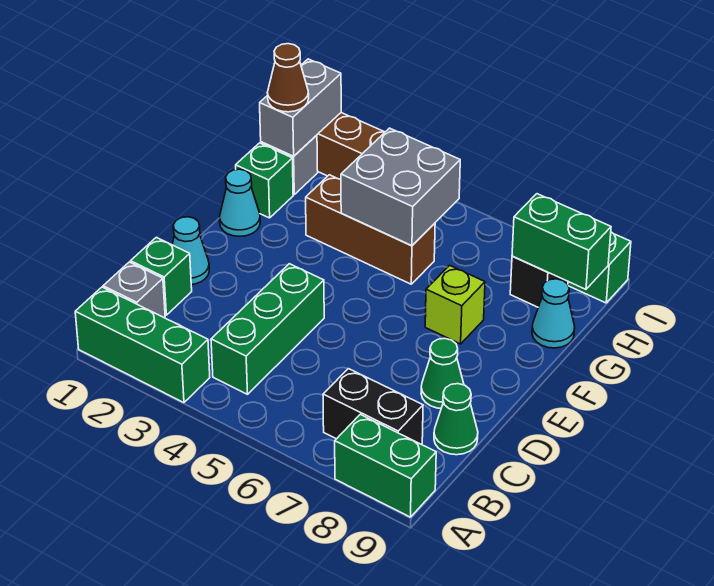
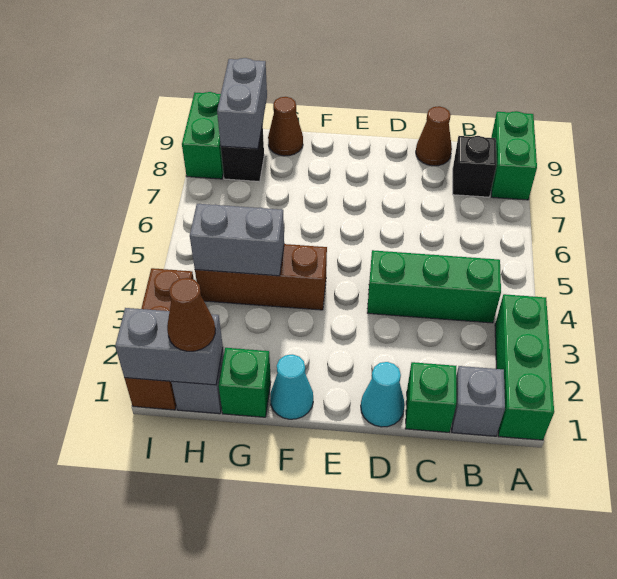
black brick B7:B8 level 1 -> black brick B8 level 1
green cone C9 level 1 -> brown cone C9 level 1
green cone D8 level 1 -> none
lime brick F7 level 1 -> none
brown brick G3:G5 level 1 -> brown brick F4:H4 level 1
grey brick G4:H5 level 2 -> grey brick G4:H4 level 2
cyan cone G9 level 1 -> brown cone G9 level 1
green brick H8:H9 level 2 -> grey brick H8:H9 level 2

